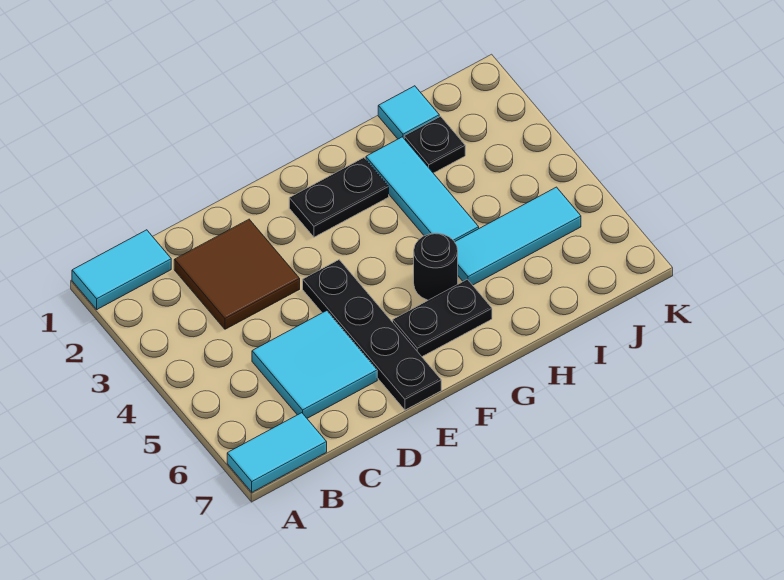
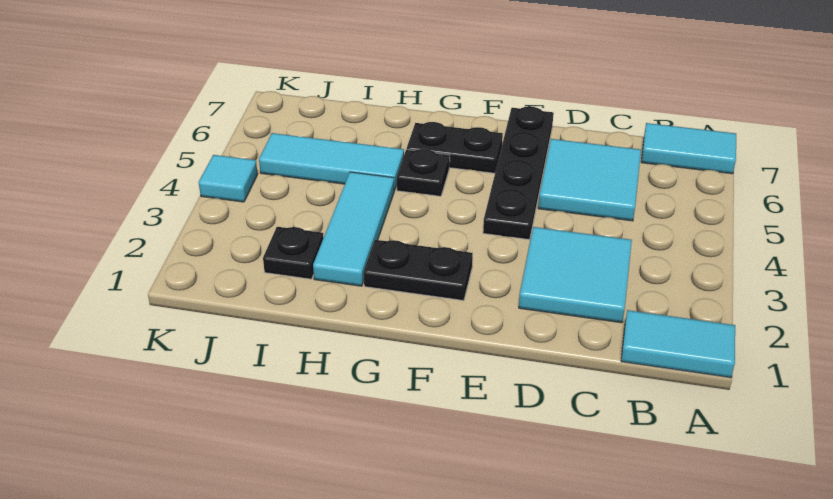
brown tile C2:D3 level 1 -> cyan tile C2:D3 level 1
black round brick G5 level 1 -> black plate G5 level 1
cyan tile I1 level 1 -> cyan tile K4 level 1

